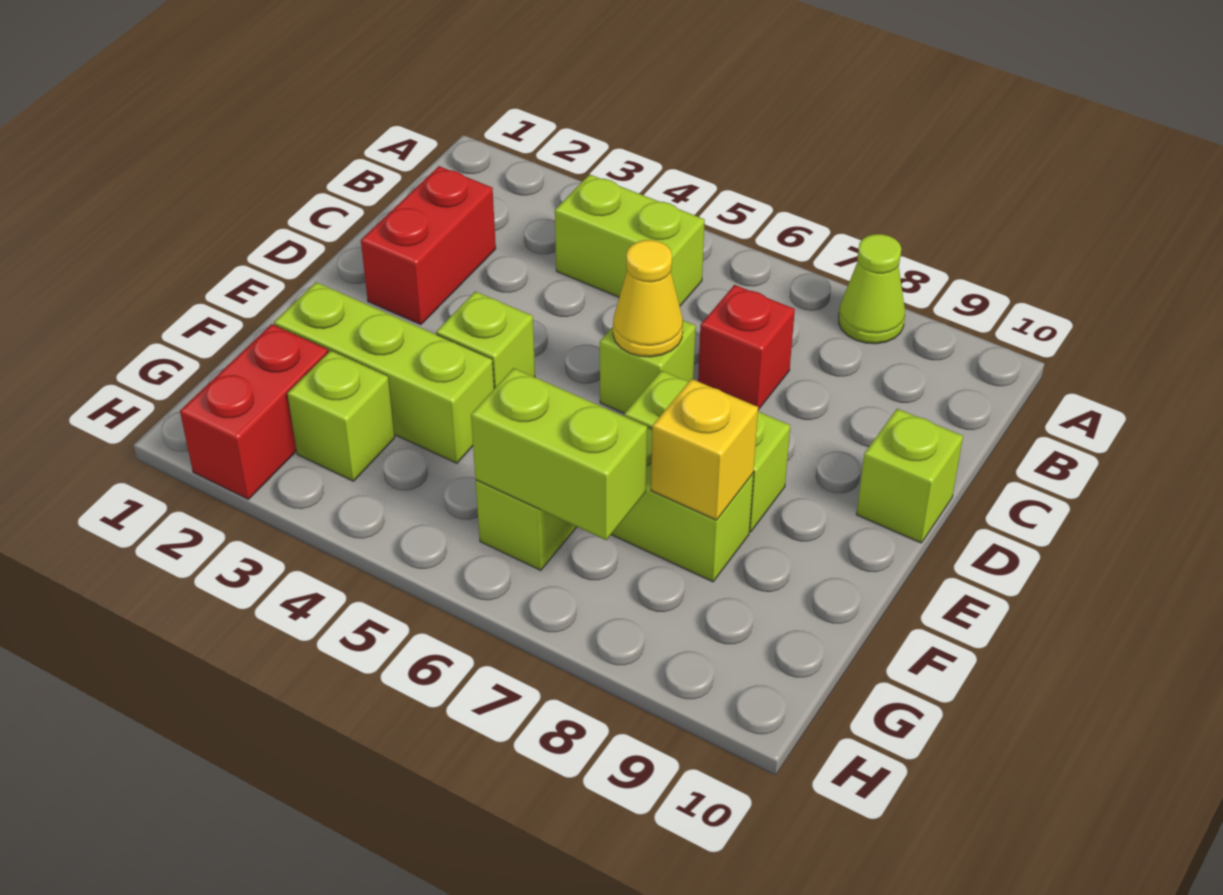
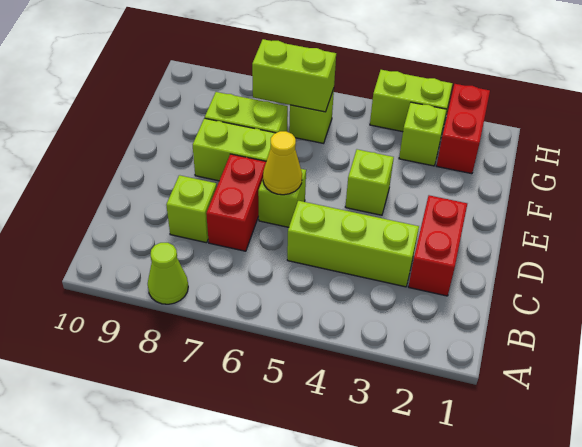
lime brick B4:B5 level 1 -> lime brick H3:H4 level 1
red brick C7 level 1 -> red brick C7:D7 level 1
lime brick D10 level 1 -> lime brick C8 level 1
lime brick F2:F4 level 1 -> lime brick C3:C5 level 1
yellow brick F8 level 2 -> none

